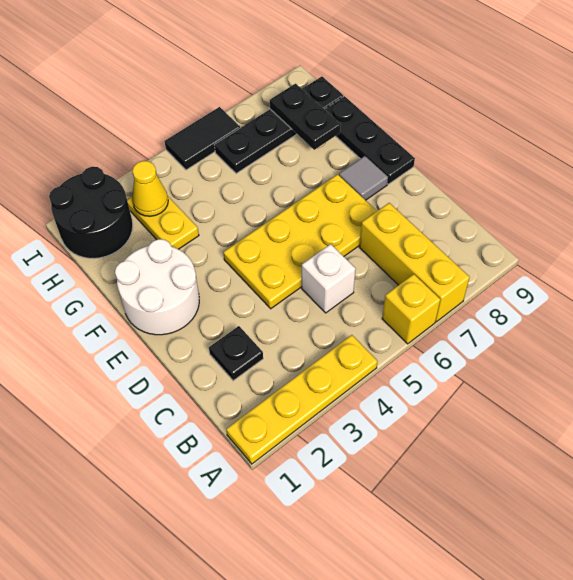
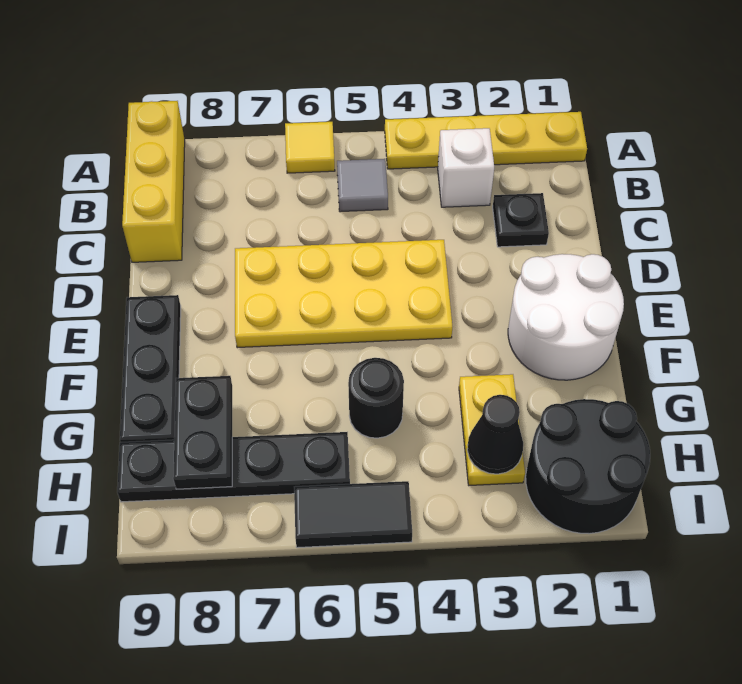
yellow brick A6 level 1 -> yellow tile A6 level 1
yellow brick A7:C7 level 1 -> yellow brick A9:C9 level 1
white brick C5 level 1 -> white brick B3 level 1
grey tile E8 level 1 -> grey tile B5 level 1
none -> black round brick G5 level 1
yellow cone H3 level 2 -> black cone H3 level 2

